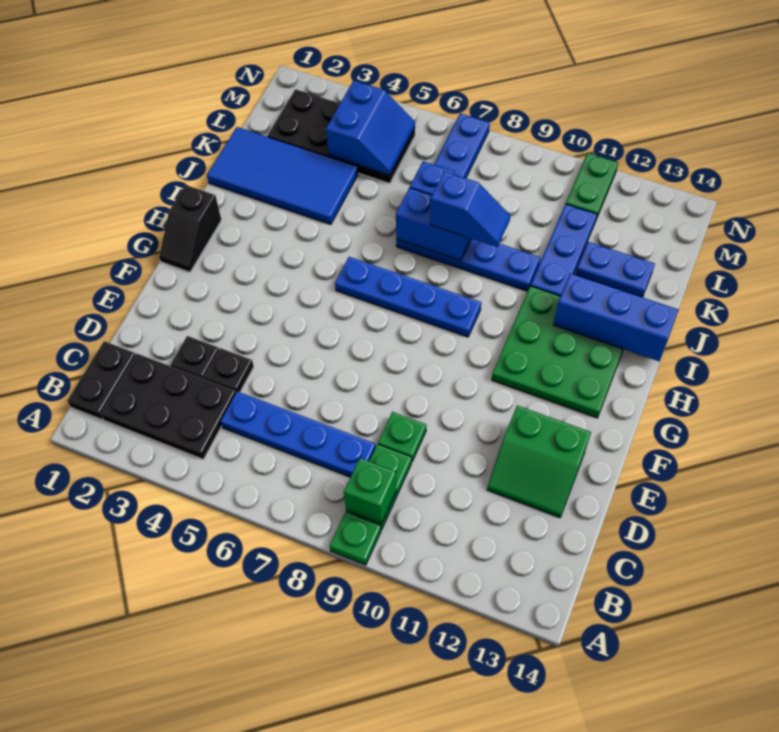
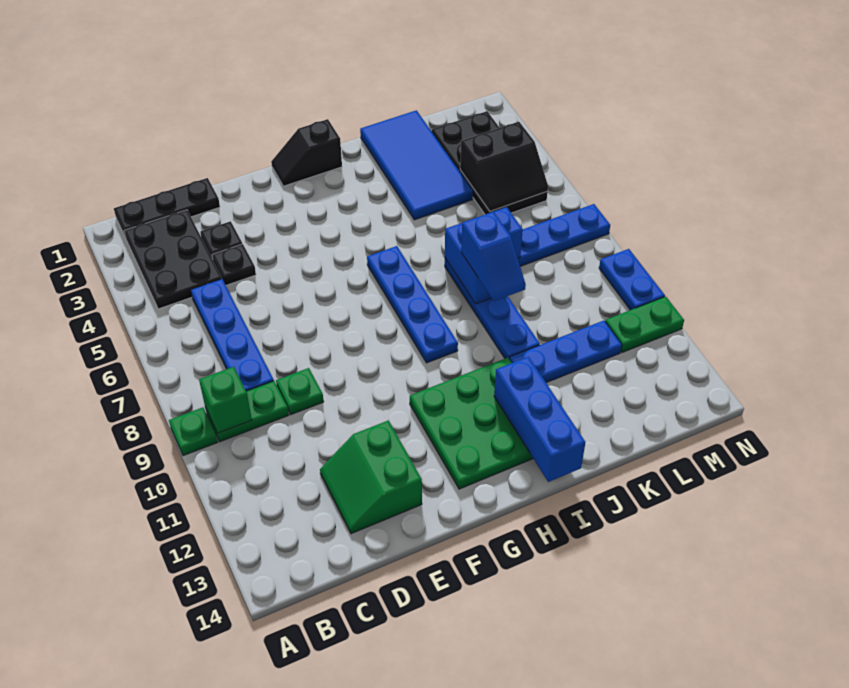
black plate B1:C1 level 1 -> black plate B1:D1 level 1
blue plate K12:K13 level 1 -> blue plate N9:N10 level 1
blue slope L4:M5 level 2 top 4 -> black slope L4:M5 level 2 top 4

